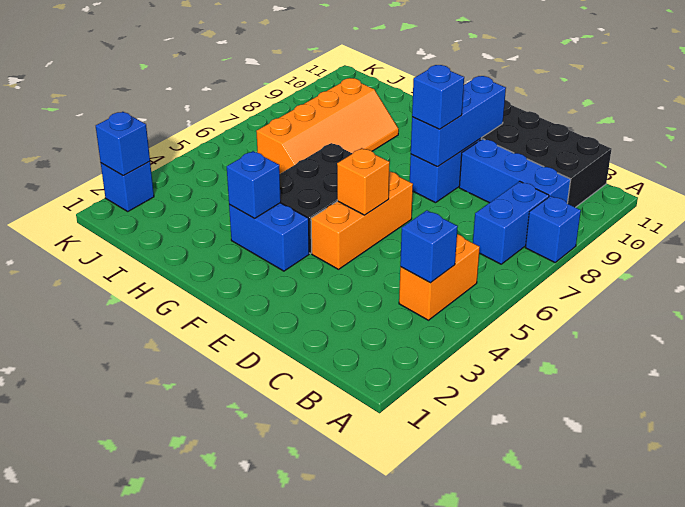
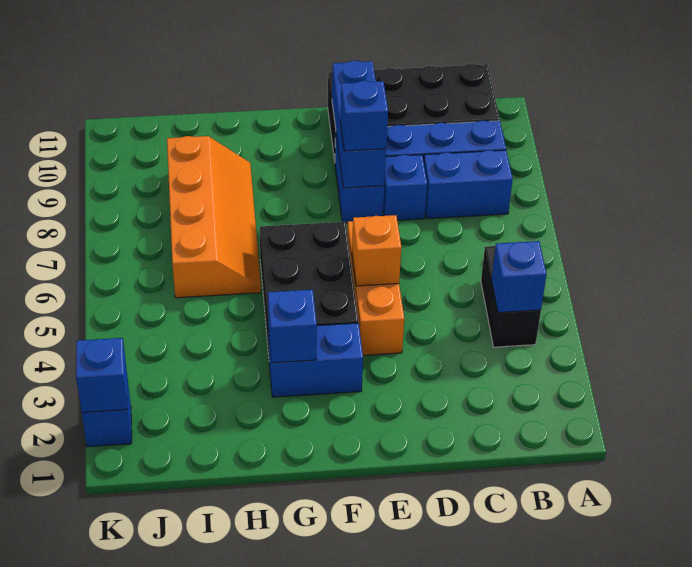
blue brick A8 level 1 -> blue brick D8 level 1
orange brick B4:B5 level 1 -> black brick B4:B5 level 1
blue brick B7:B8 level 1 -> blue brick B8:C8 level 1

